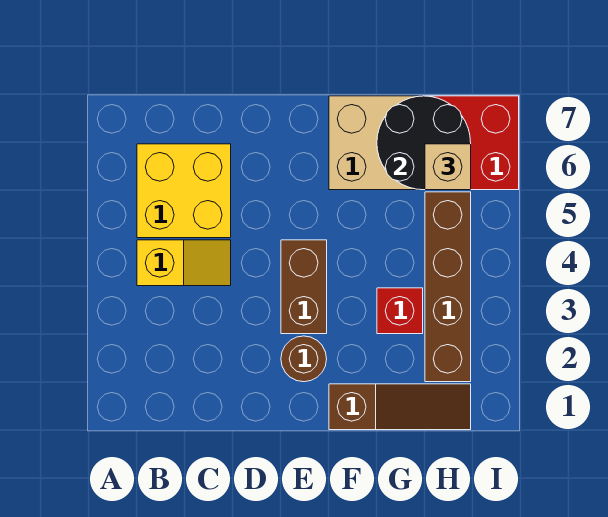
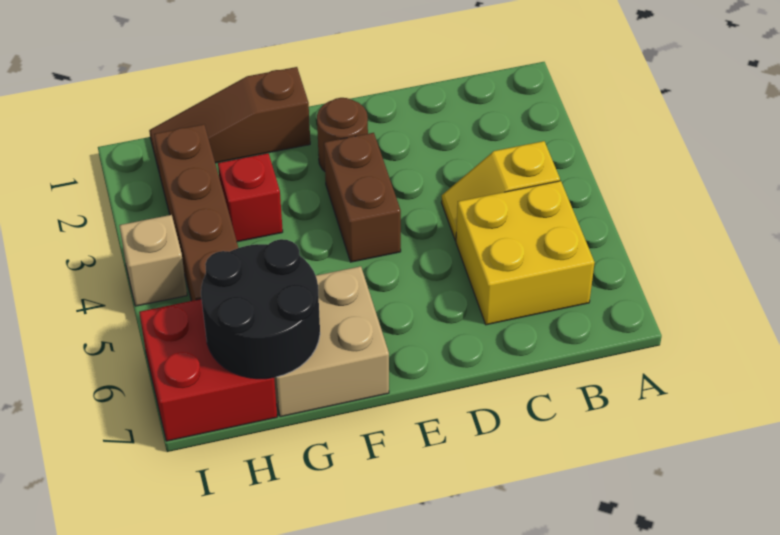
tan brick H6 level 3 -> tan brick I4 level 1

